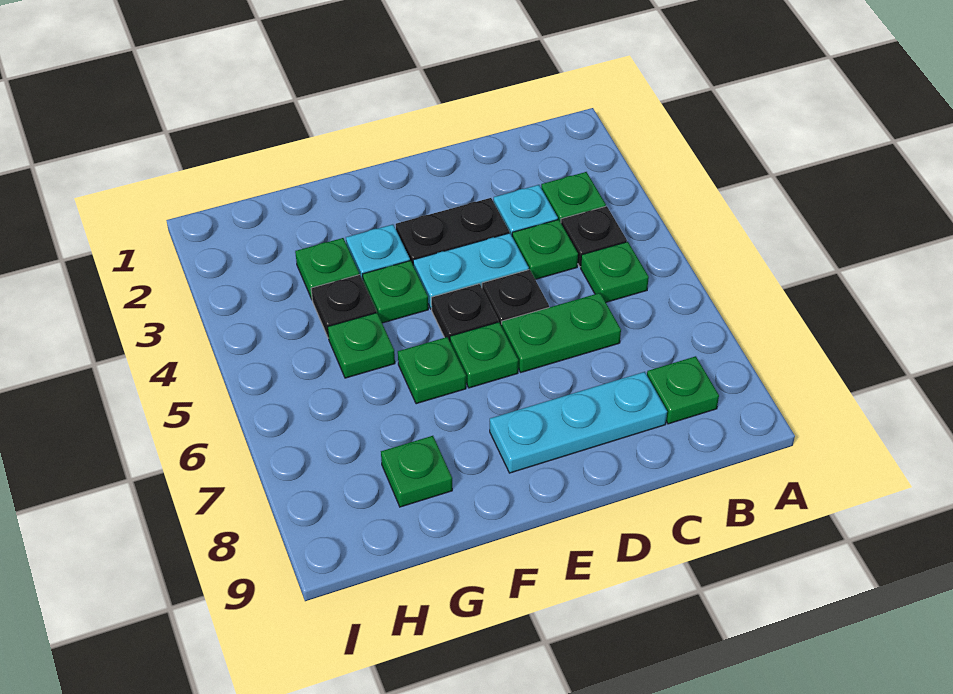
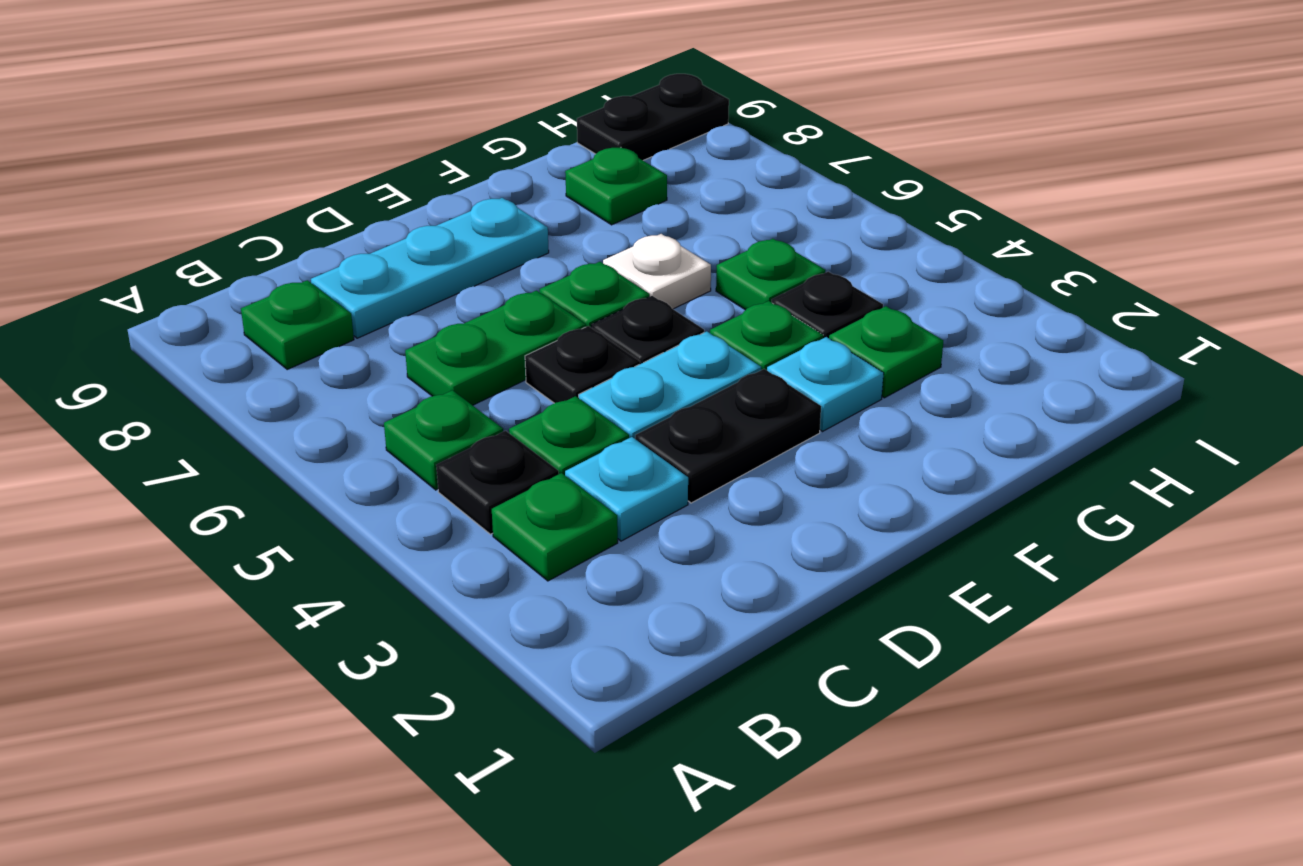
green plate F6 level 1 -> white plate F6 level 1
none -> black plate H9:I9 level 1

